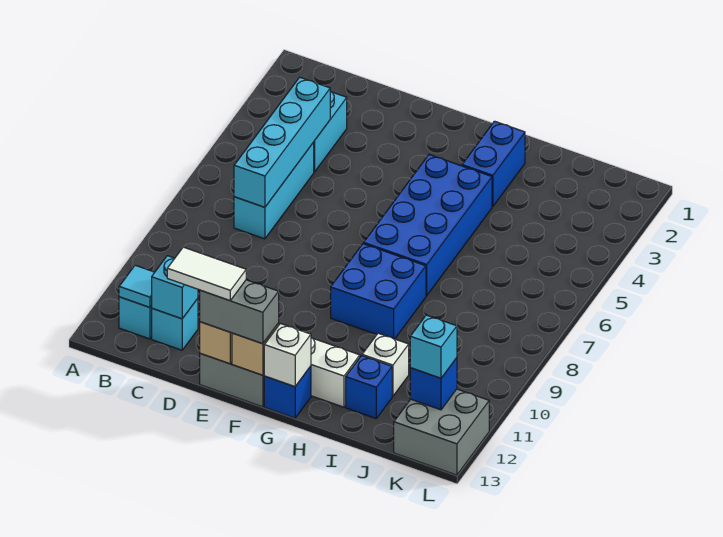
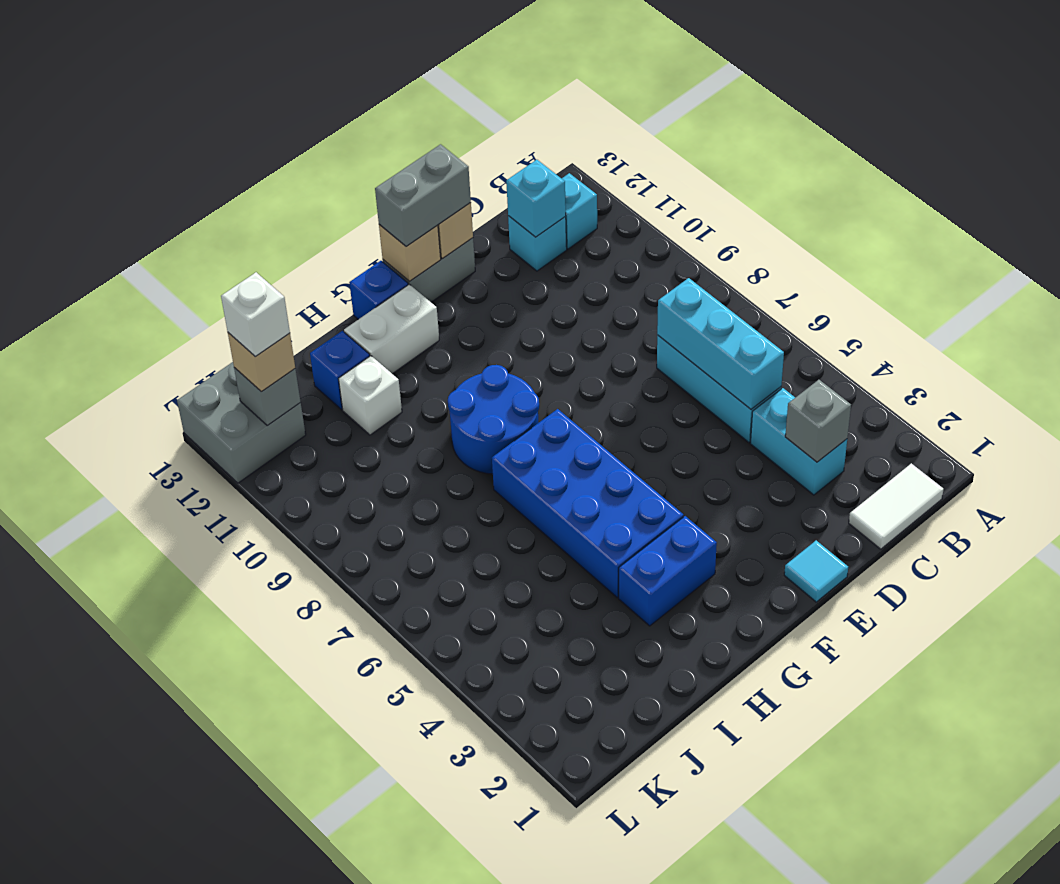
cyan tile B12 level 2 -> cyan tile E1 level 1
none -> grey brick C3 level 2
cyan brick C4:C7 level 2 -> cyan brick C5:C7 level 2
white tile D13:E13 level 4 -> white tile B1:C1 level 1
blue brick G8:H9 level 1 -> blue round brick G8:H9 level 1
white brick G13 level 2 -> white brick K12 level 4
blue brick H2:H3 level 1 -> blue brick G3:H3 level 1
blue brick K12 level 2 -> grey brick K12 level 2
cyan brick K12 level 3 -> tan brick K12 level 3

